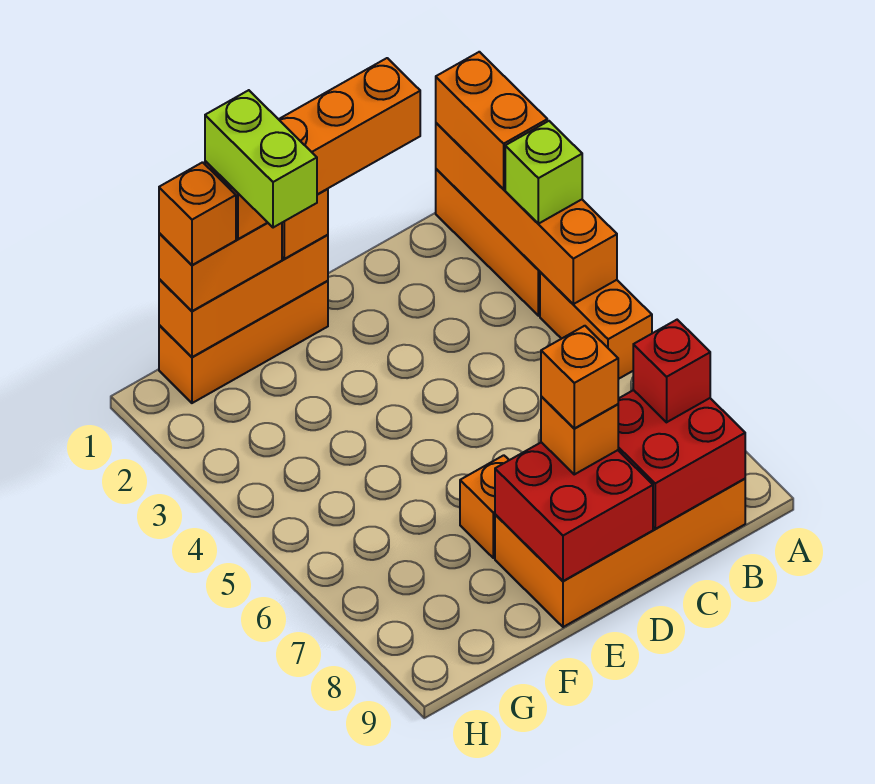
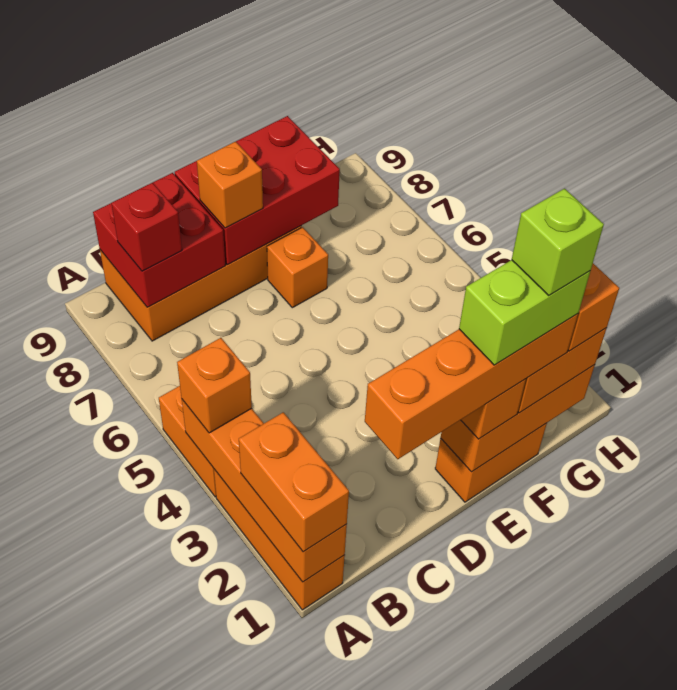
lime brick A3 level 3 -> lime brick F1 level 6
red brick D8:E9 level 2 -> red brick D8:F9 level 2
orange brick D8 level 4 -> orange brick A4 level 3
orange brick E1:G1 level 1 -> orange brick E1:F1 level 1
lime brick F1:F2 level 5 -> lime brick E1:F1 level 5

